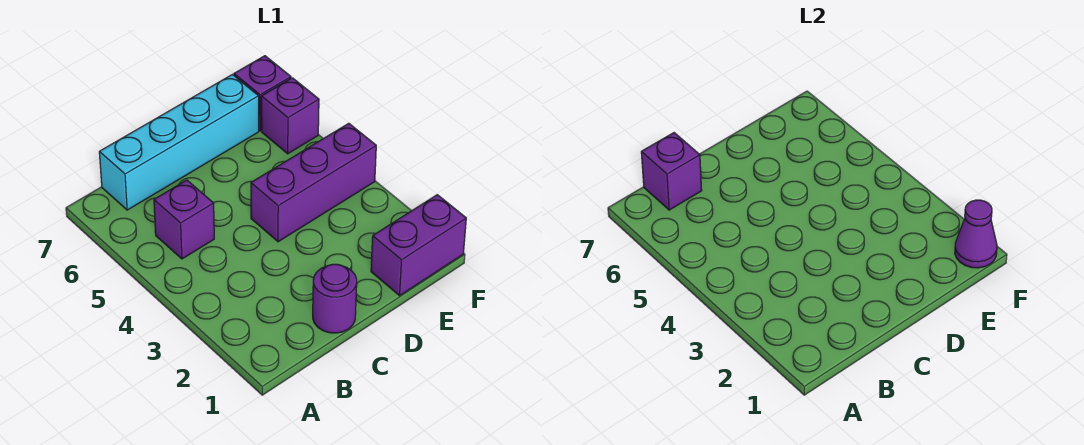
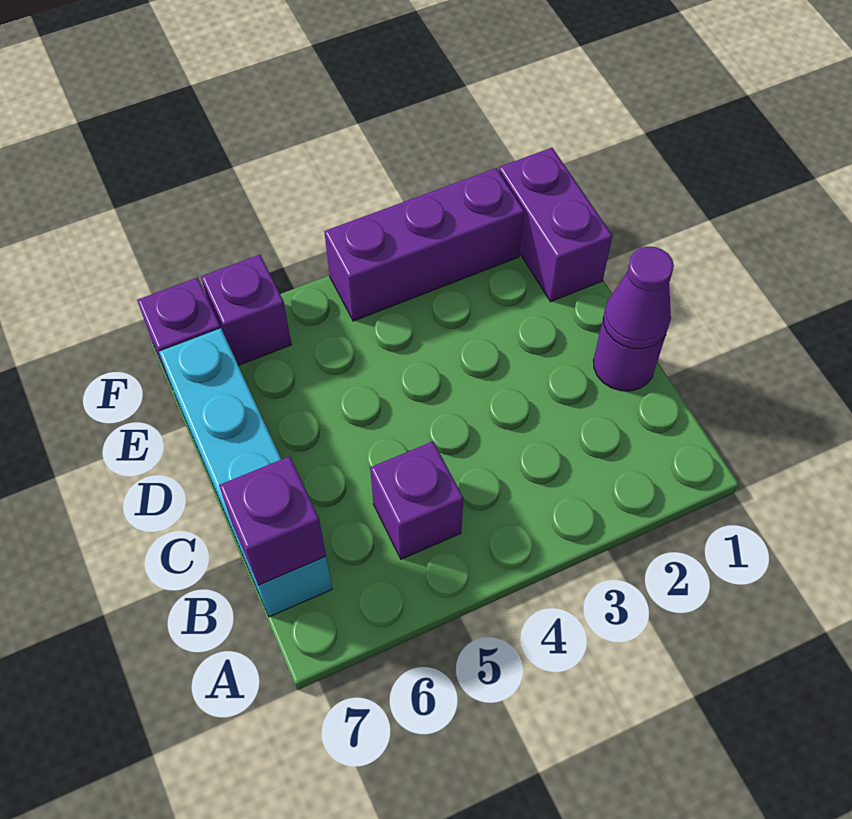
purple brick D4:F4 level 1 -> purple brick F2:F4 level 1
purple cone F1 level 2 -> purple cone C1 level 2

